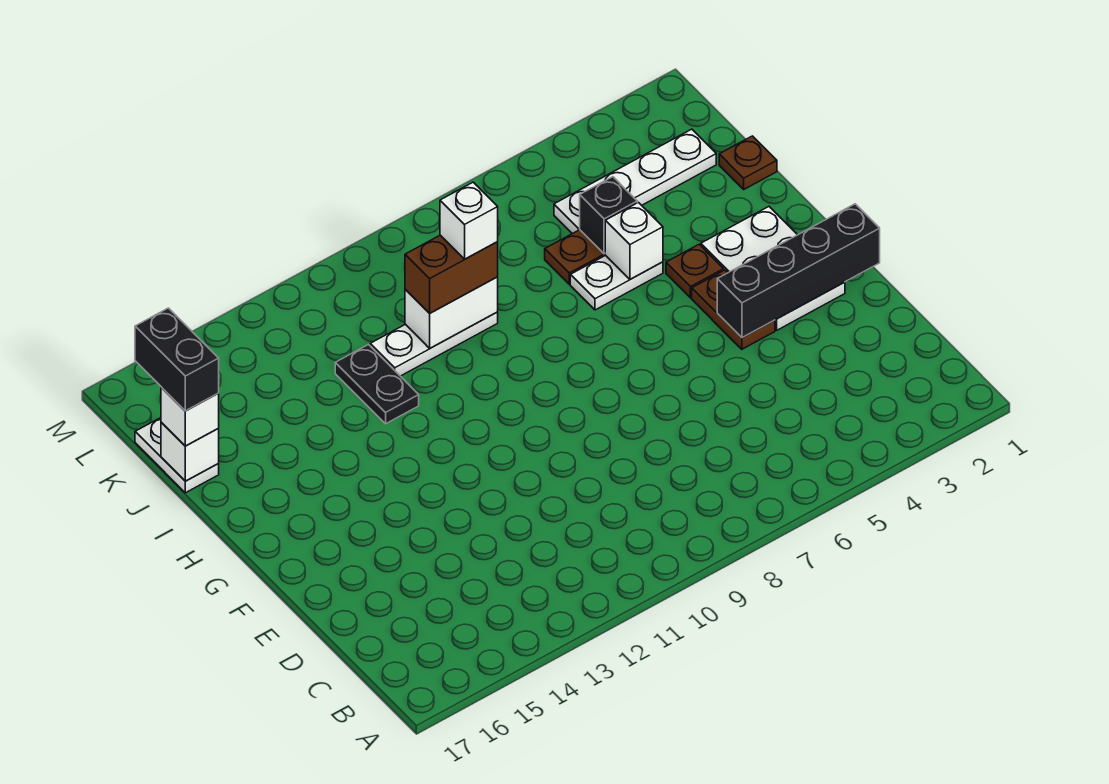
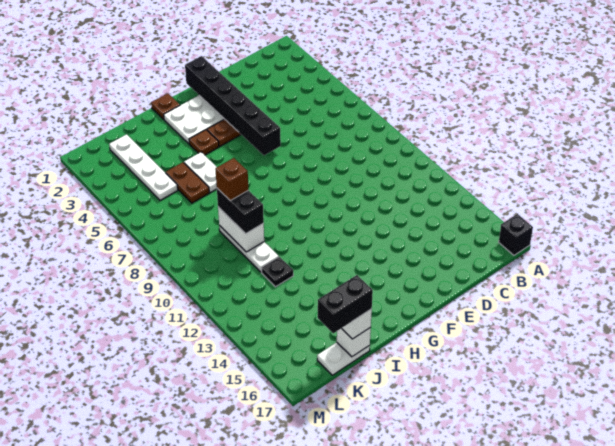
black brick F1:F4 level 2 -> black brick F1:F6 level 2
white brick I5 level 2 -> none
black plate I12:J12 level 1 -> black plate J12 level 1
brown plate J1 level 1 -> brown plate H1 level 1
black brick J5 level 2 -> black brick A17 level 1
brown brick J9:J10 level 3 -> black brick J9:J10 level 3
white brick J9 level 4 -> brown brick J9 level 4

